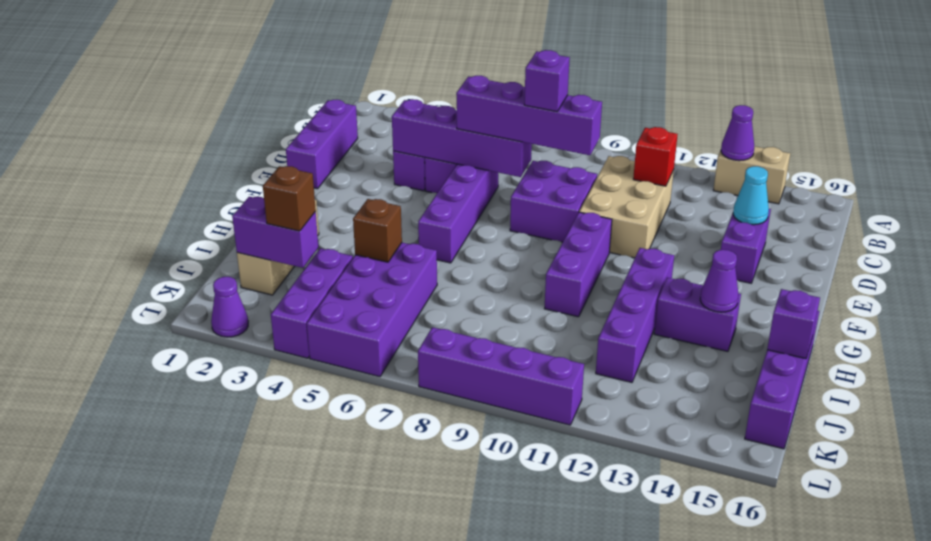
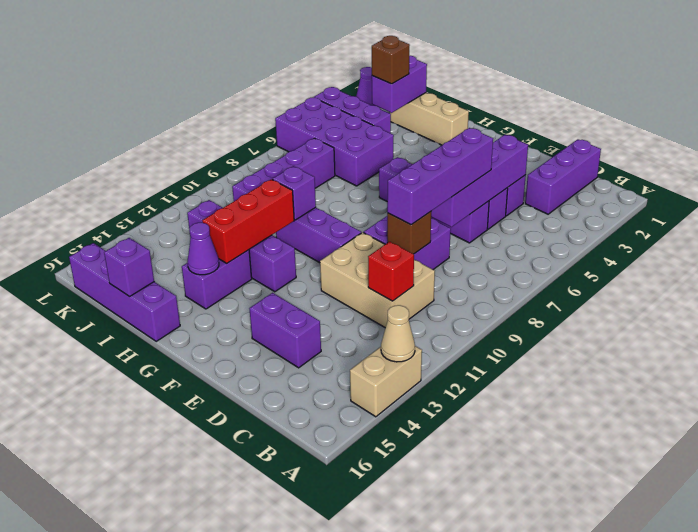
purple cone A13 level 2 -> tan cone A13 level 2
purple brick C1:E1 level 1 -> purple brick C1:C3 level 1
purple brick D8 level 4 -> purple brick H10 level 2
cyan cone D14 level 2 -> none
none -> red brick H11:H13 level 2
brown brick I5 level 2 -> brown brick D9 level 2
purple brick L8:L11 level 1 -> purple brick J7:J10 level 1

